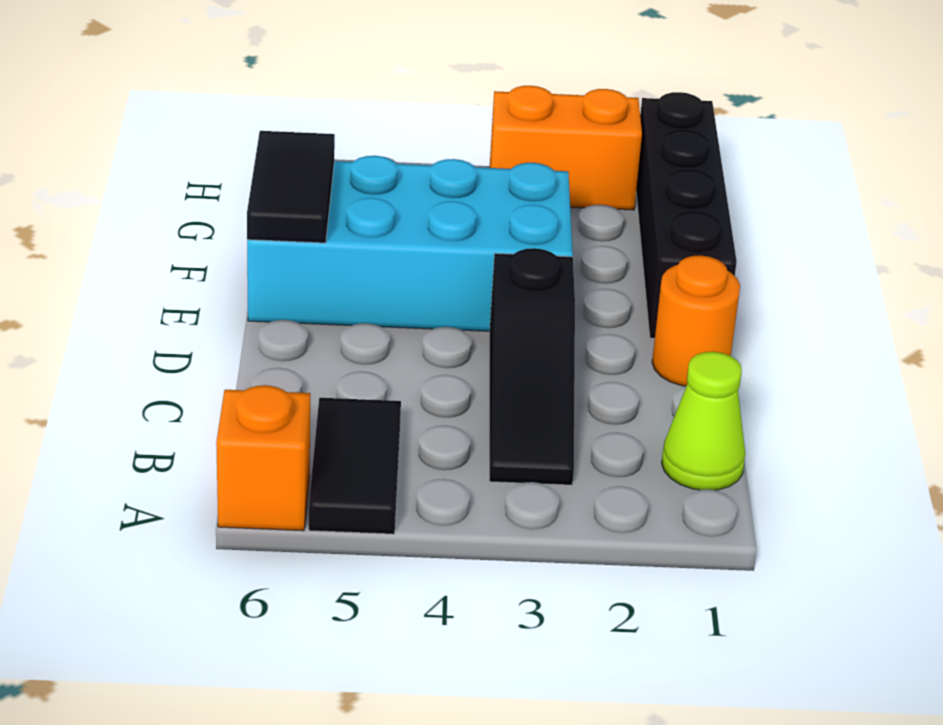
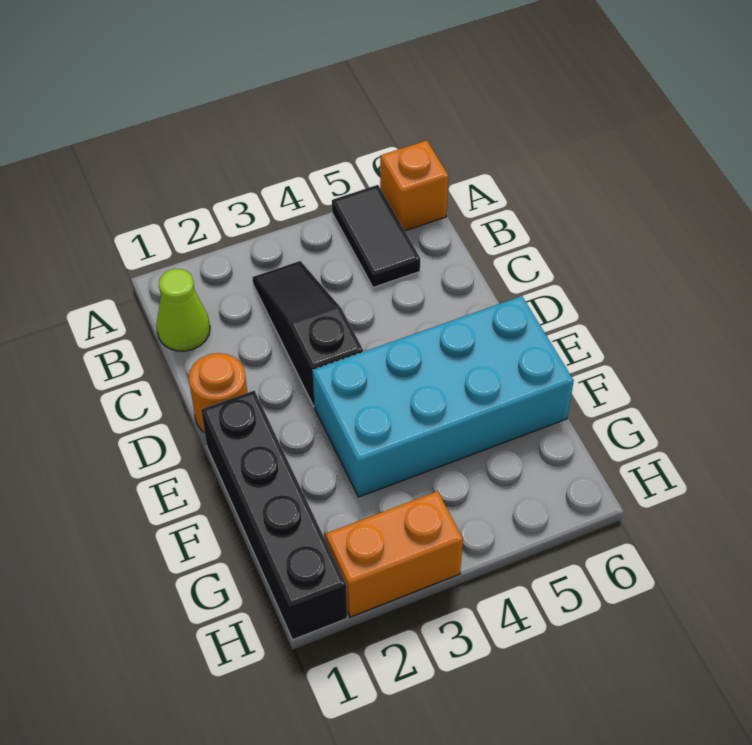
black tile E6:F6 level 2 -> none

